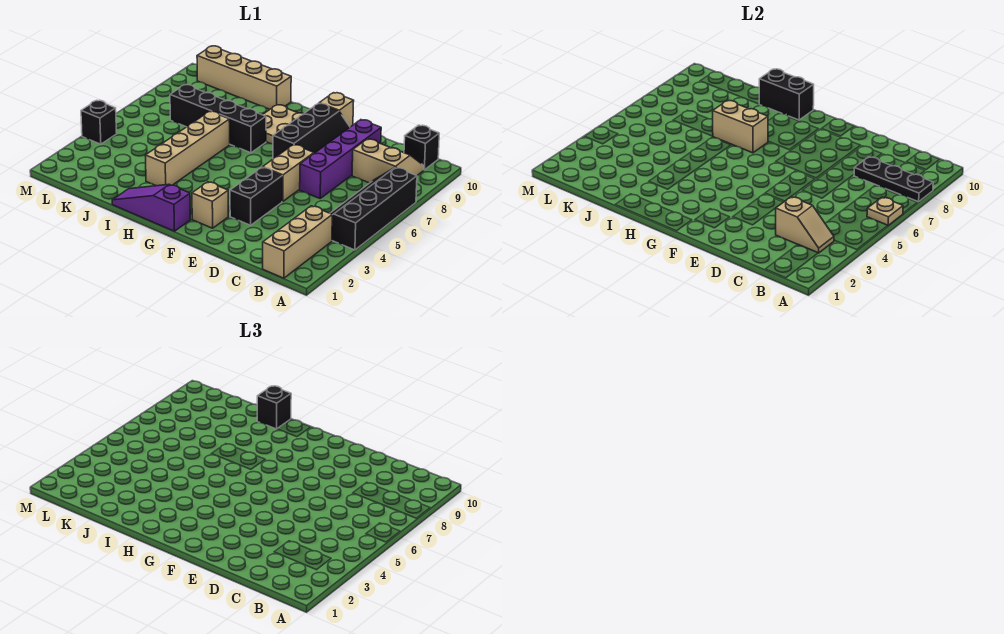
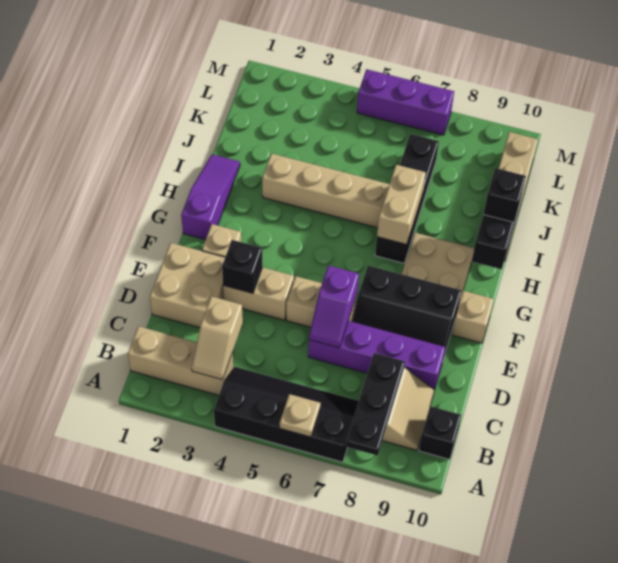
none -> tan brick D1:E2 level 1
none -> purple slope D6:E6 level 2 top E
black brick E3:E4 level 1 -> tan brick E3:E4 level 1
black brick M4 level 1 -> black brick E3 level 2
none -> purple brick M5:M7 level 1

